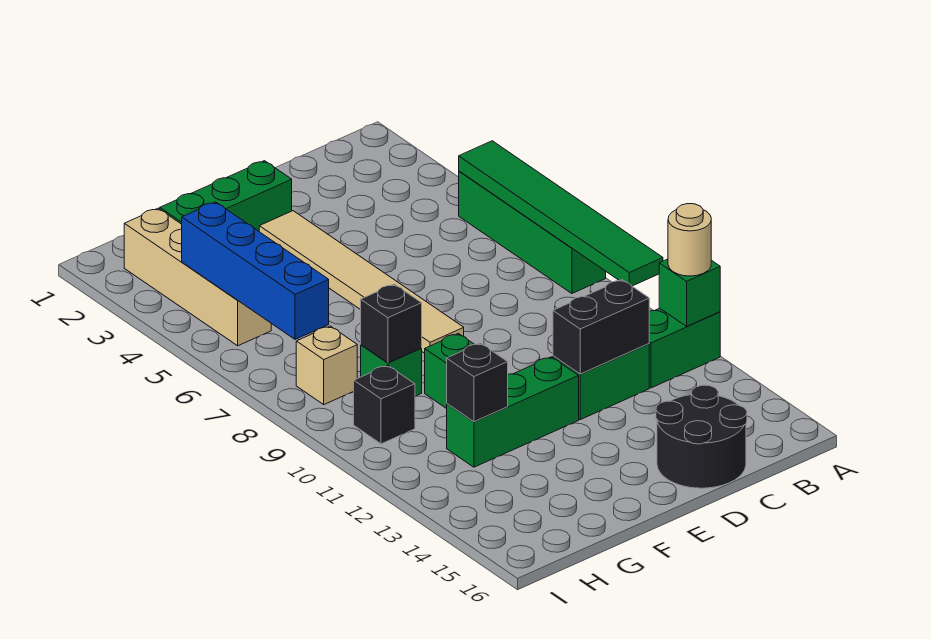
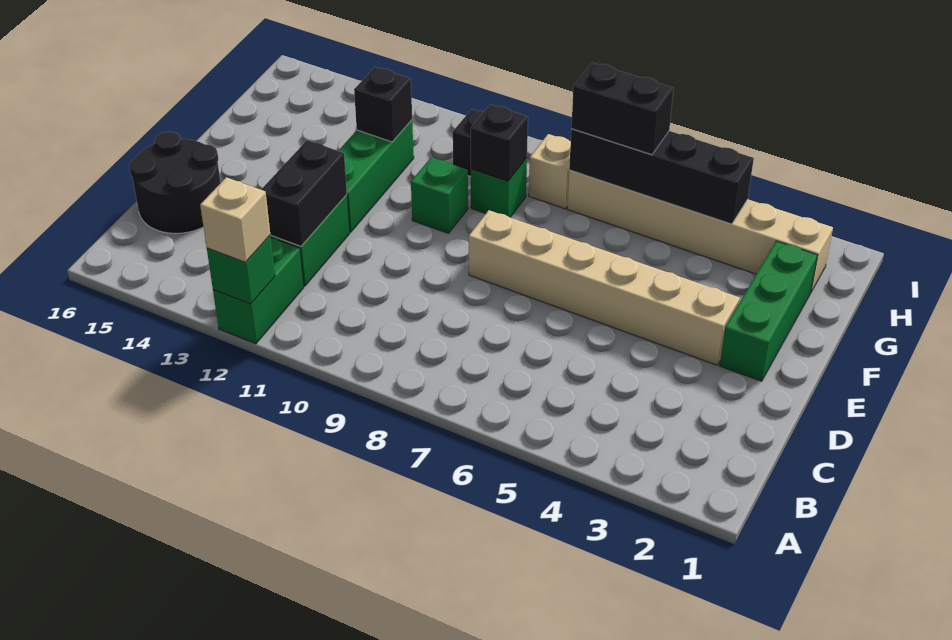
green brick A5:A8 level 1 -> none
green tile A5:A10 level 2 -> none
tan round brick A12 level 3 -> tan brick A12 level 3
tan tile E3:E8 level 1 -> tan brick E3:E8 level 1
tan brick H2:H5 level 1 -> tan brick H2:H7 level 1
blue brick H4:H7 level 2 -> black brick H4:H7 level 2
none -> black brick H6:H7 level 3

